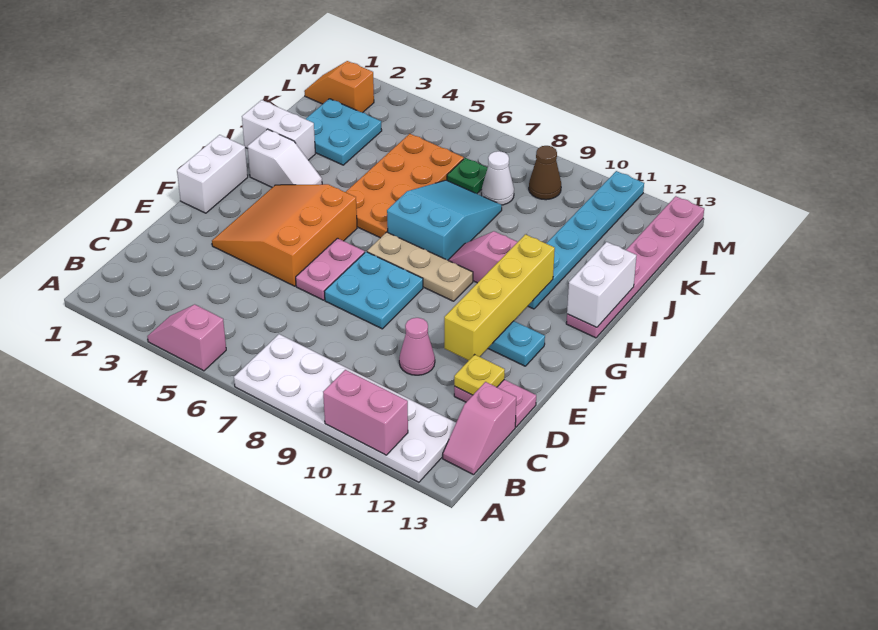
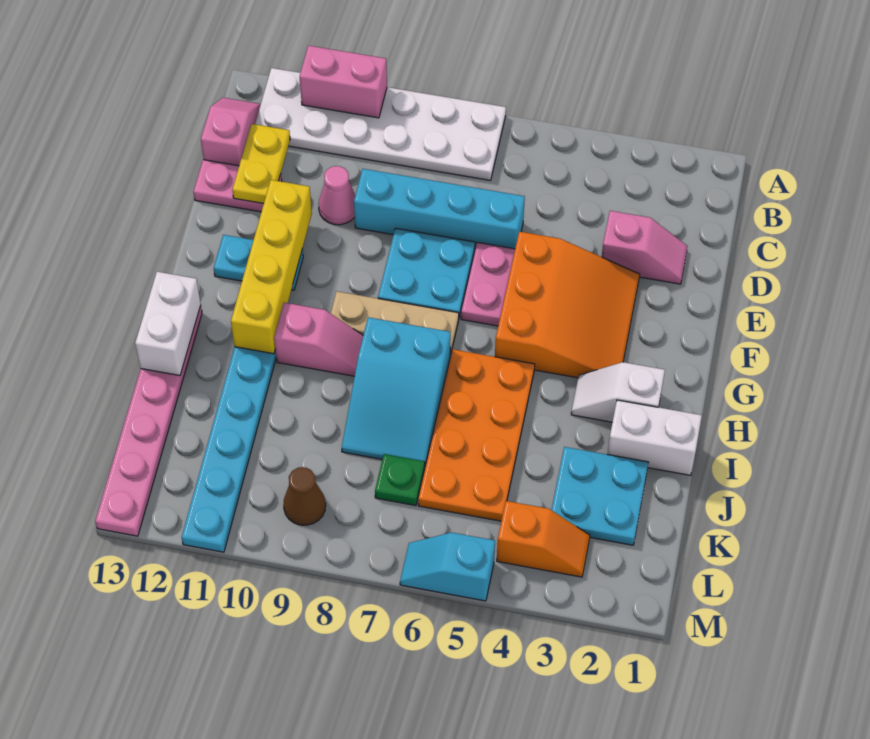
pink slope A4:A5 level 1 top 5 -> pink slope D2:D3 level 1 top 3
none -> cyan brick D6:D9 level 1
yellow plate D12 level 2 -> yellow plate C12:D12 level 2
white brick F1:G1 level 1 -> none
white cone K8 level 1 -> none
orange slope L1:L2 level 1 top 2 -> orange slope L3:L4 level 1 top 4
none -> cyan slope M5:M6 level 1 top 5

